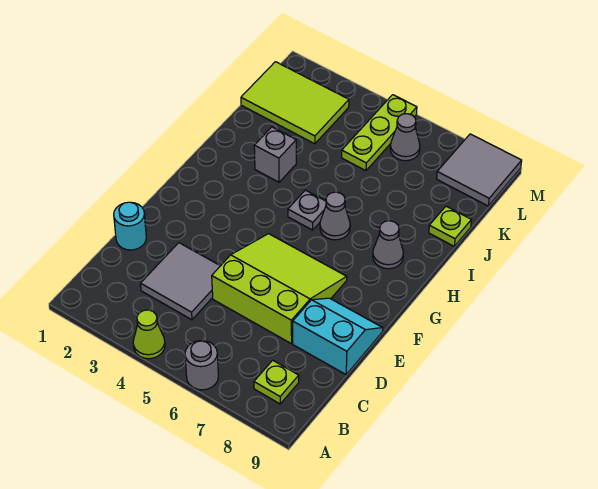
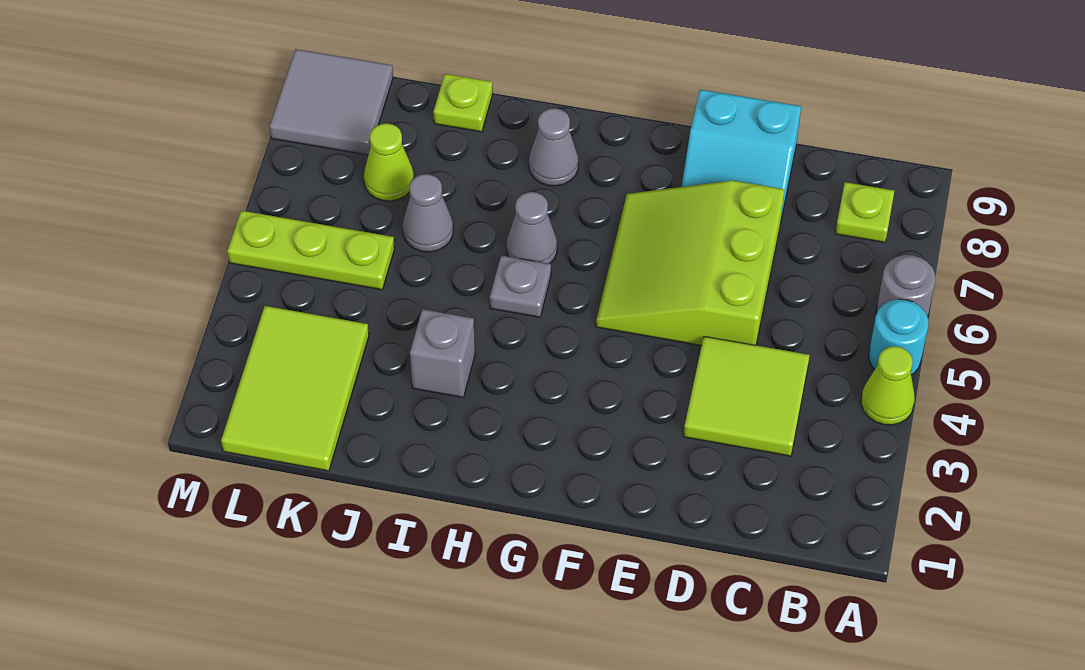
grey tile C3:D4 level 1 -> lime tile C3:D4 level 1
cyan round brick D1 level 1 -> cyan round brick A5 level 1
cyan slope D8:E9 level 1 top D -> cyan slope D8:E9 level 1 top 9
none -> lime cone K7 level 1
grey cone L6 level 1 -> grey cone J6 level 1

